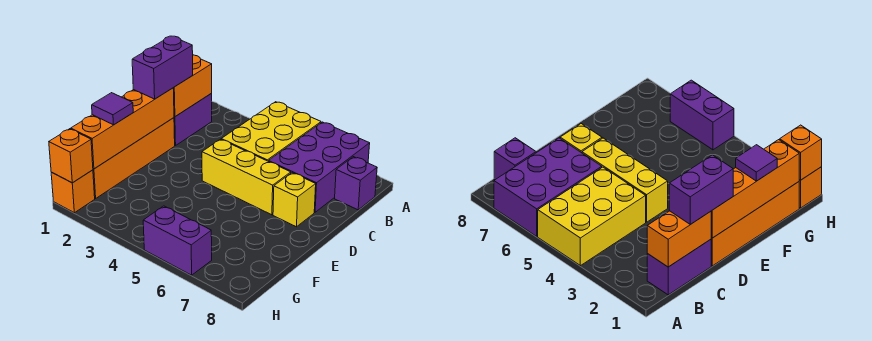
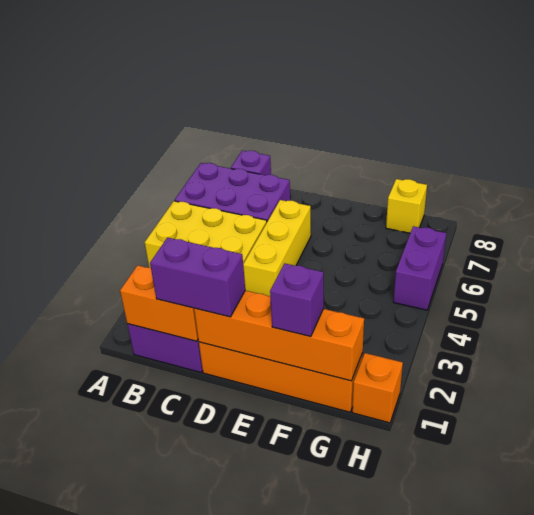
yellow brick D7 level 1 -> yellow brick G8 level 1
purple tile F1 level 3 -> purple brick F1 level 3
orange brick H1 level 2 -> none

